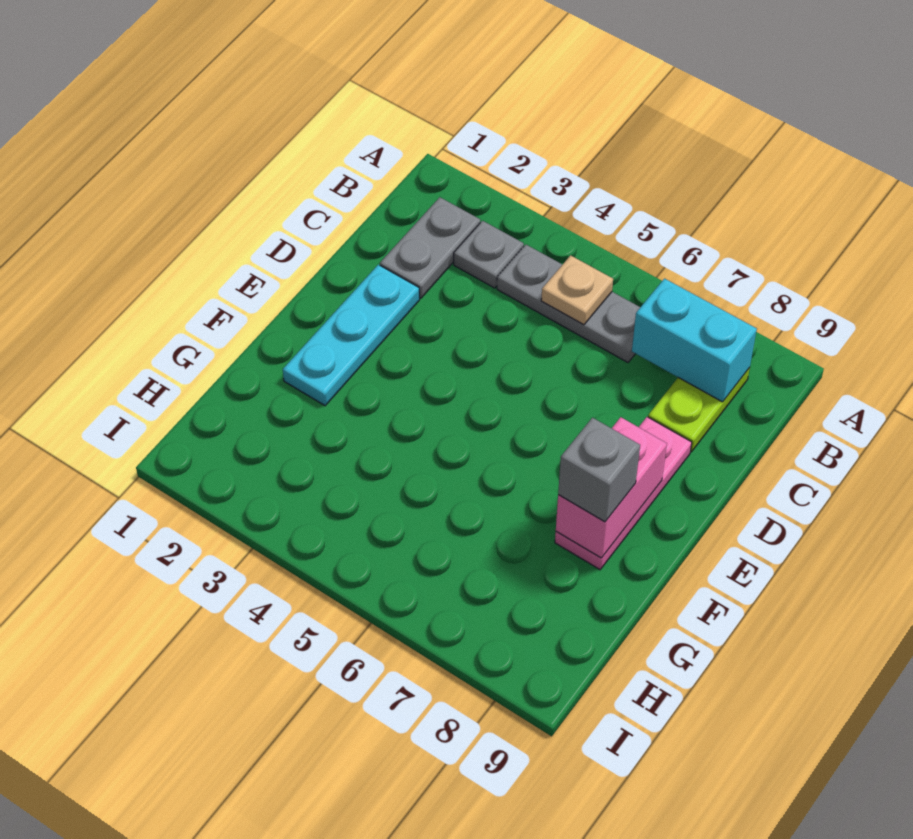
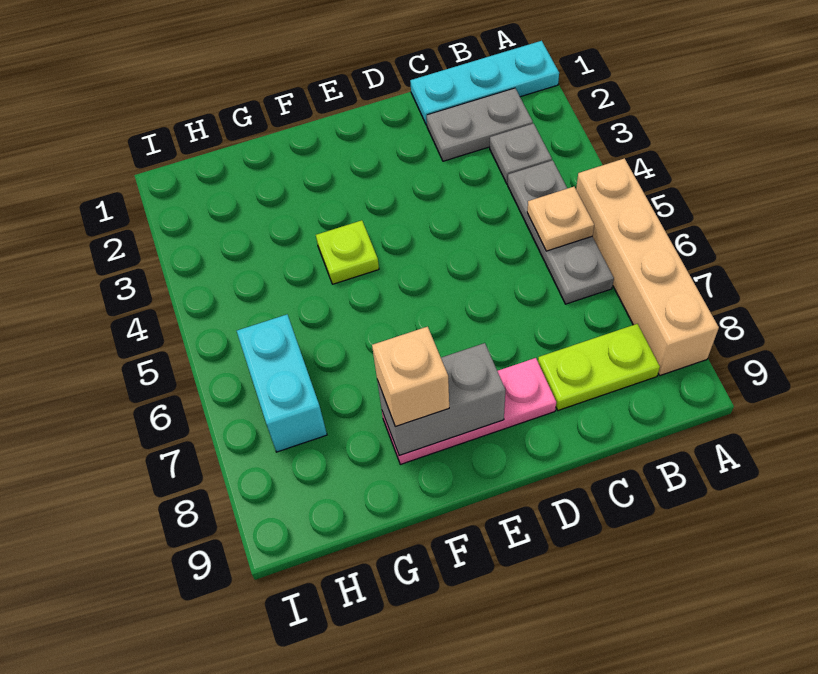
none -> tan brick A5:A8 level 1
cyan brick B7:B8 level 2 -> cyan brick H6:H7 level 1
cyan plate D2:F2 level 1 -> cyan plate A1:C1 level 1
pink brick E8:F8 level 2 -> grey brick E8:F8 level 2
none -> lime plate F4 level 1
grey brick F8 level 3 -> tan brick F8 level 3

